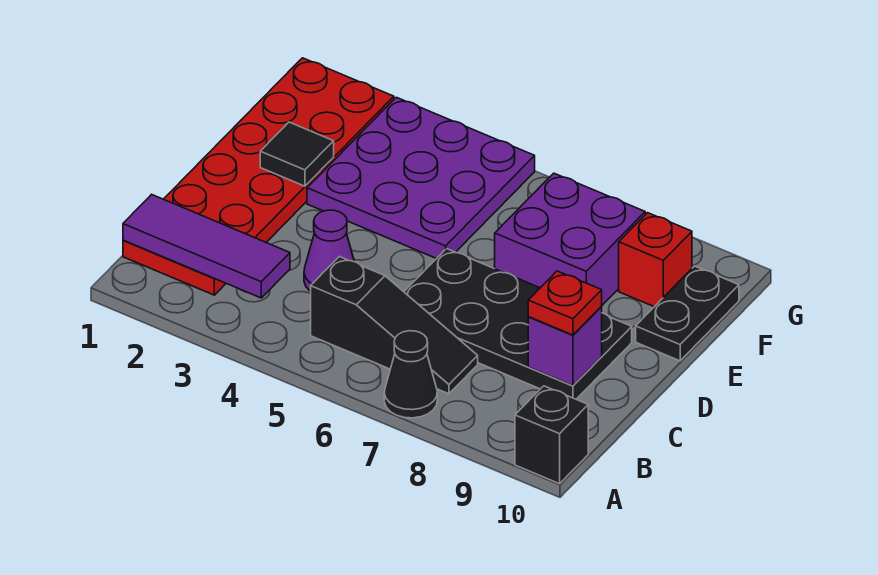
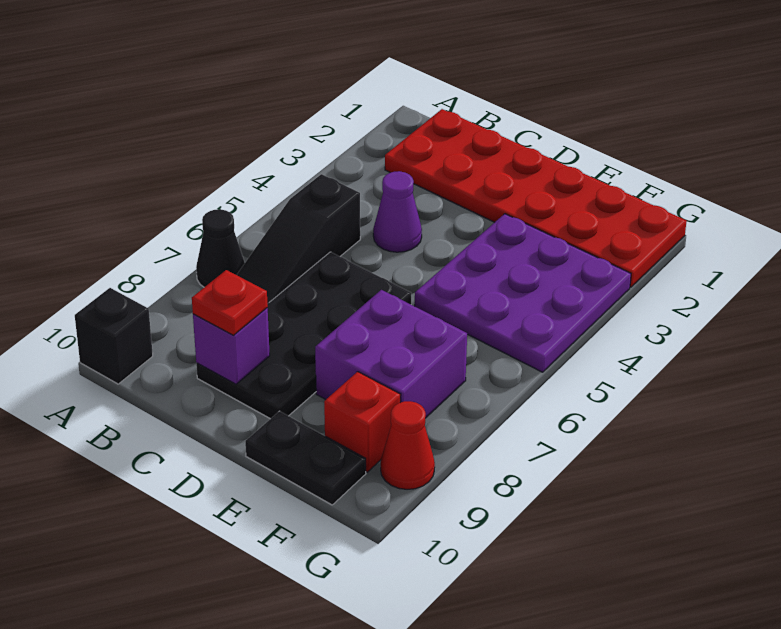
purple tile B1:B3 level 2 -> none
black tile E2 level 2 -> none
none -> red cone G9 level 1

